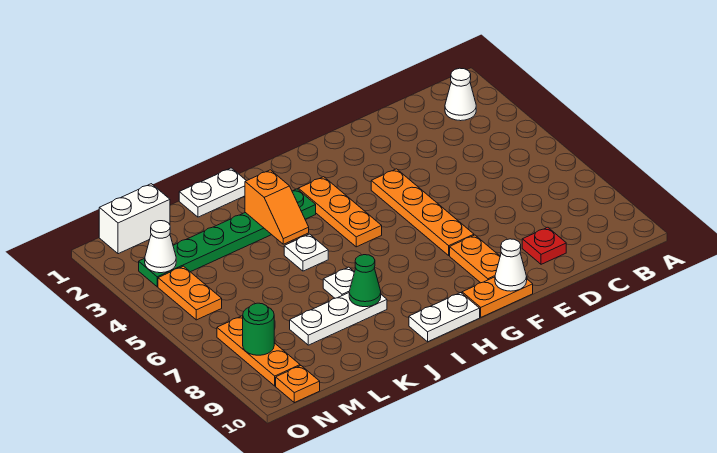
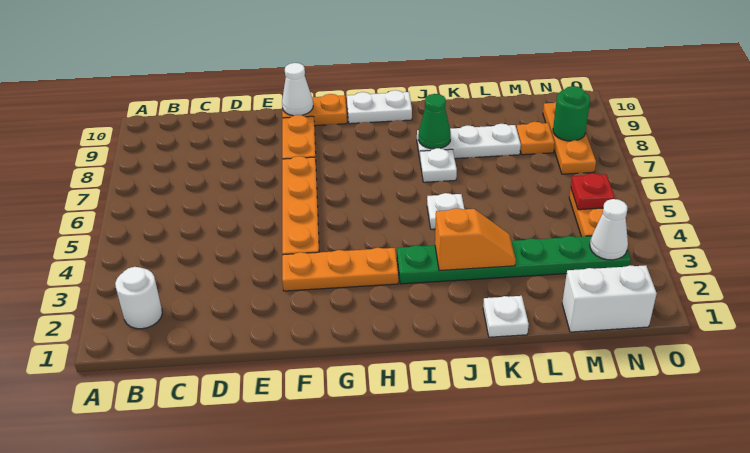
white cone B2 level 1 -> white round brick B2 level 1
red plate D9 level 1 -> red plate N5 level 2
orange plate H3:H5 level 1 -> orange plate F3:H3 level 1
white plate J1:K1 level 1 -> white plate K1 level 1
orange slope J3:J4 level 2 top 3 -> orange slope J3:K3 level 2 top J
orange plate N10 level 1 -> orange plate M8 level 1

